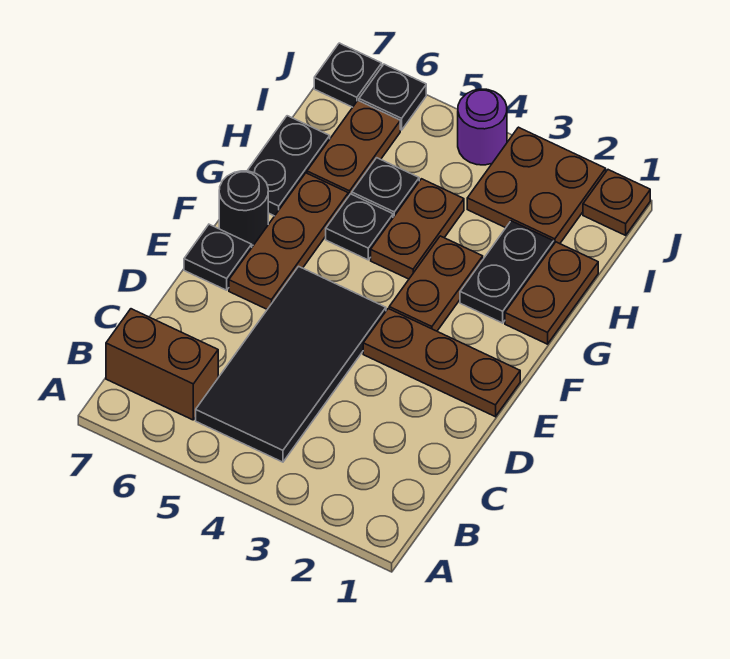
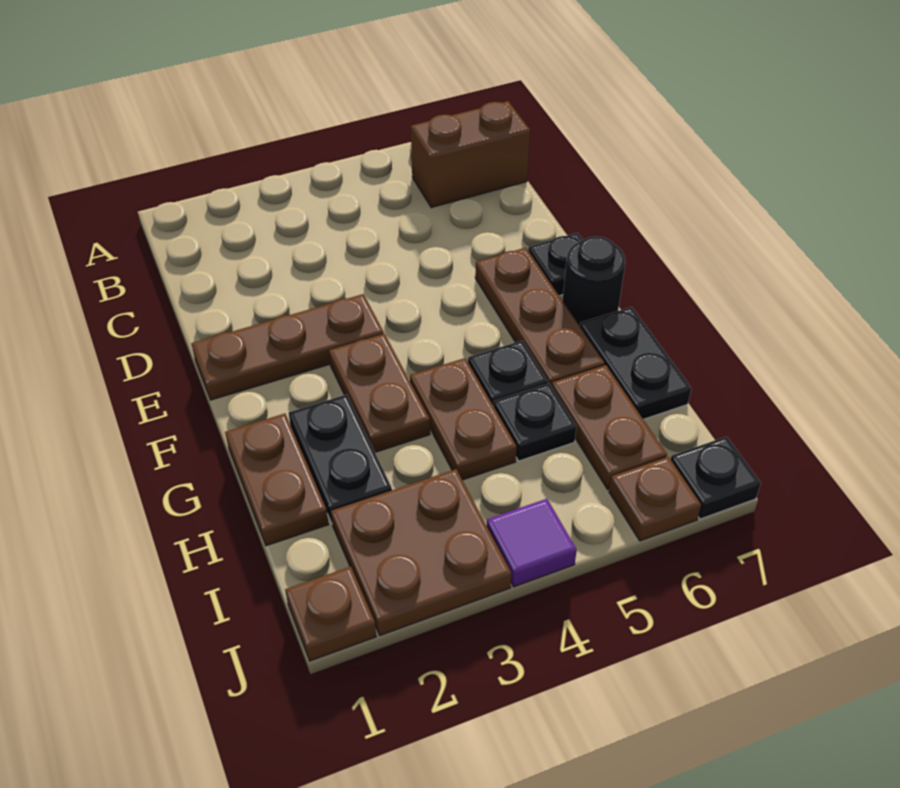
black tile B4:E5 level 1 -> none
purple round brick J4 level 1 -> purple tile J4 level 1
black plate J6 level 1 -> brown plate J6 level 1

